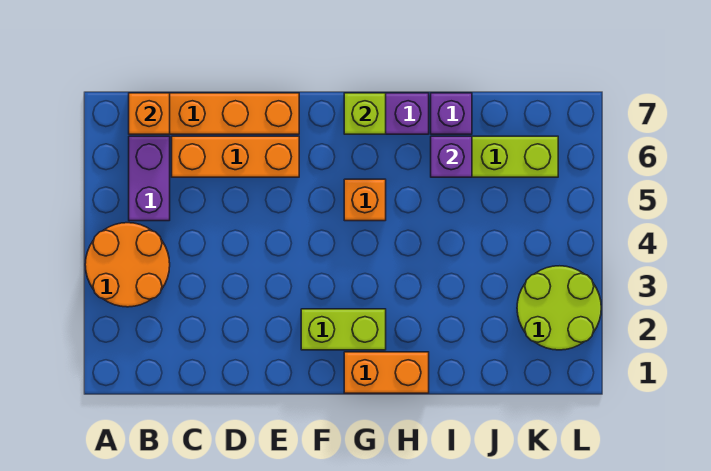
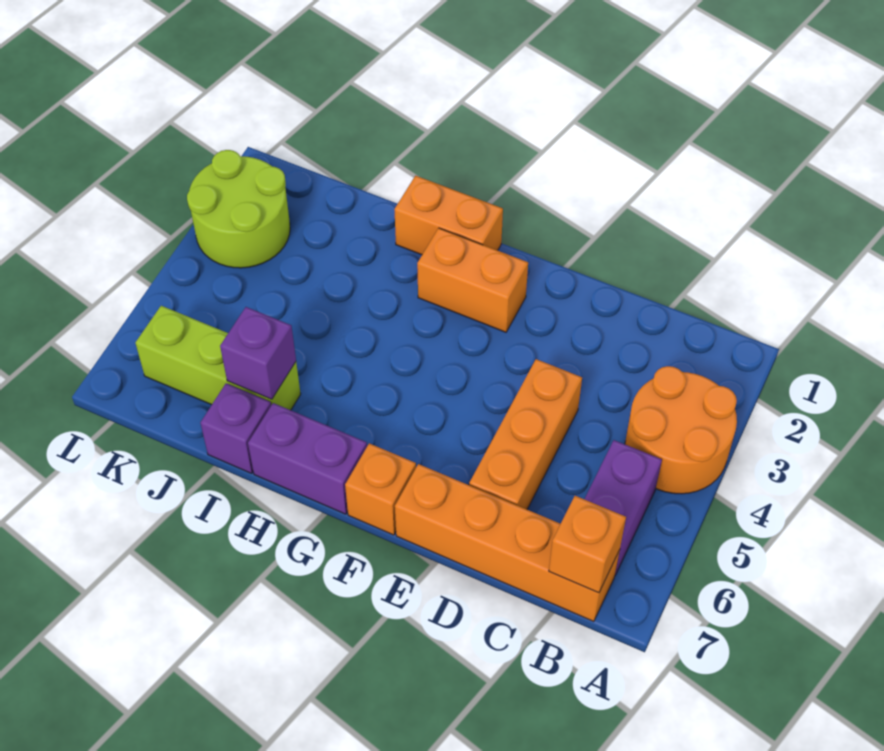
orange brick C6:E6 level 1 -> orange brick D4:D6 level 1
lime brick F2:G2 level 1 -> orange brick F2:G2 level 1
orange brick G5 level 1 -> orange brick F7 level 1
lime brick G7 level 2 -> none

